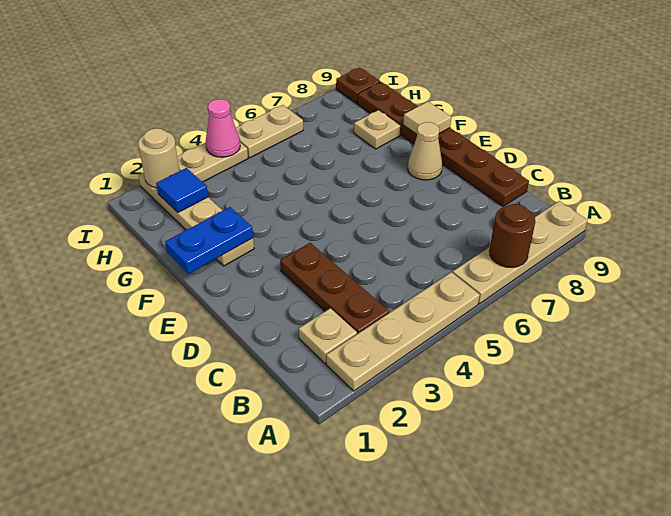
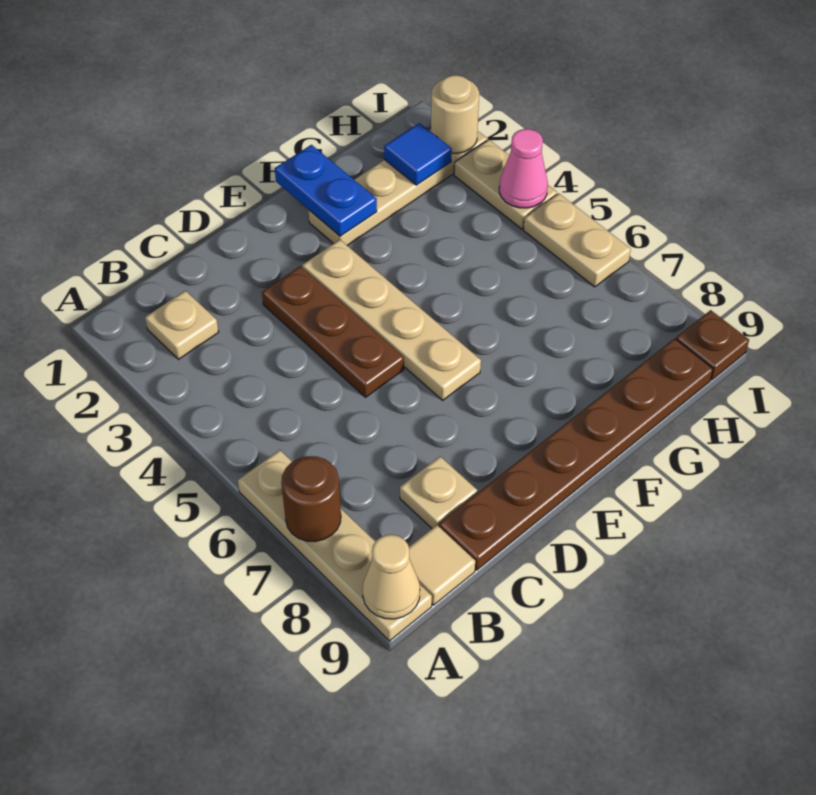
tan plate A2:A5 level 1 -> tan plate E3:E6 level 1
brown plate B3:D3 level 1 -> brown plate D3:D5 level 1
tan cone E8 level 1 -> tan cone A9 level 2
tan tile F9 level 2 -> tan tile B9 level 1
tan plate G8 level 1 -> tan plate C8 level 1

